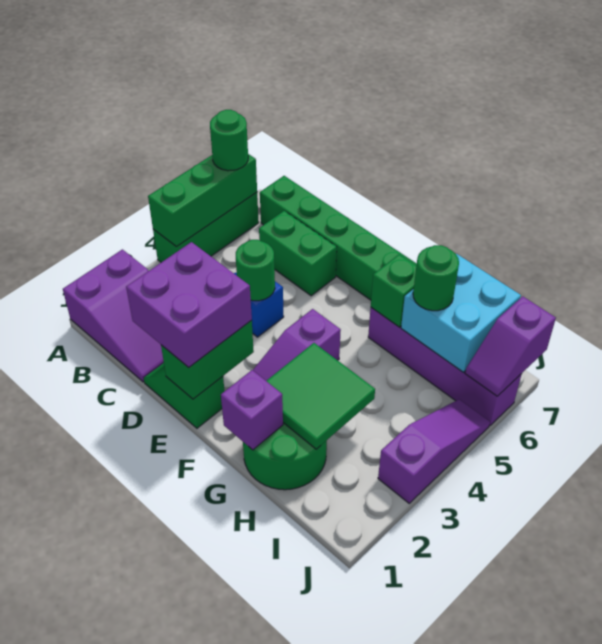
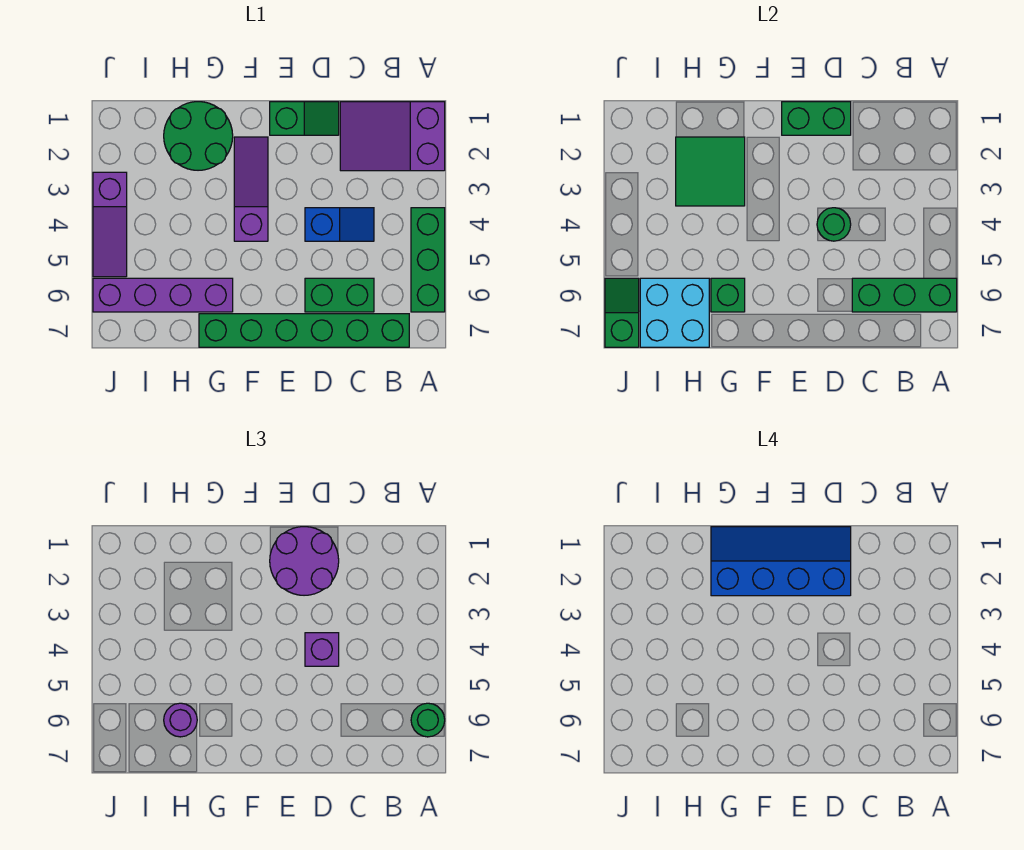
green brick A4:A6 level 2 -> green brick A6:C6 level 2
purple brick D1:E2 level 3 -> purple round brick D1:E2 level 3
none -> blue slope D1:G2 level 4 top 2
green brick E1:E2 level 2 -> green brick D1:E1 level 2
purple brick G1 level 2 -> purple brick D4 level 3
green round brick H6 level 3 -> purple round brick H6 level 3
purple slope J6:J7 level 2 top 7 -> green slope J6:J7 level 2 top 7

